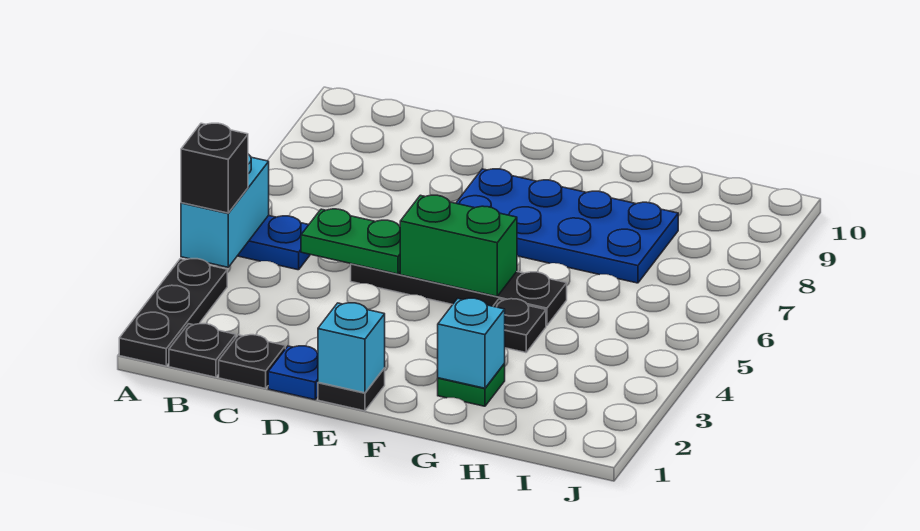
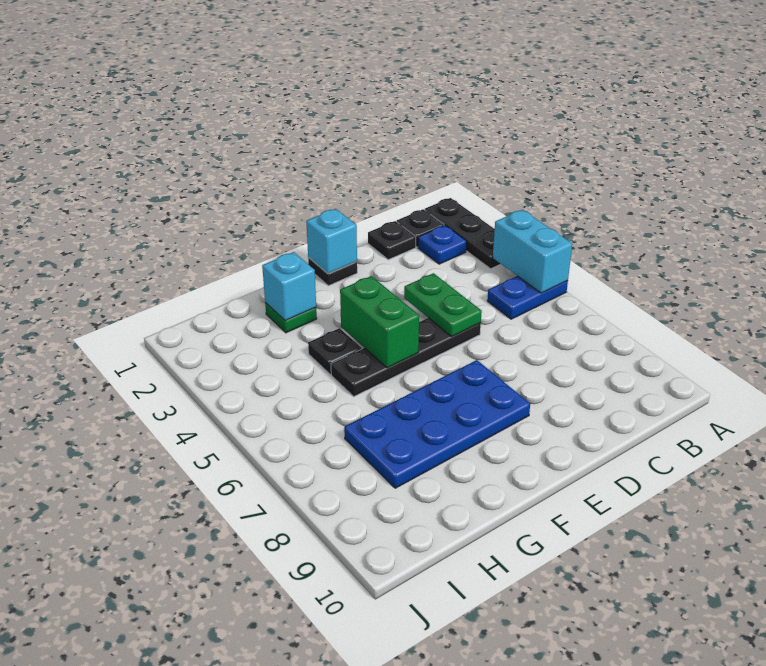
black brick A4 level 3 -> none
green plate C5:D5 level 2 -> green plate D4:D5 level 2
blue plate D1 level 1 -> blue plate B2 level 1
green brick E5:F5 level 2 -> green brick F4:F5 level 2

